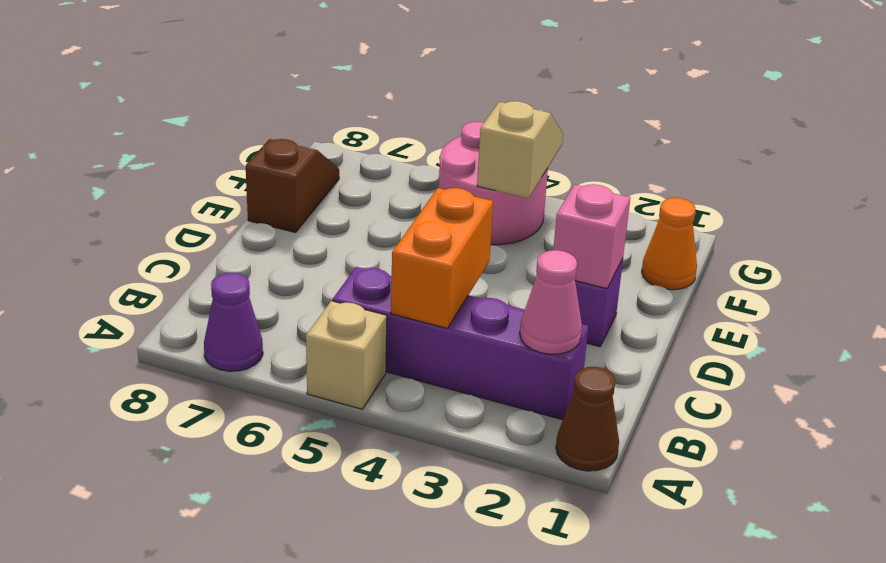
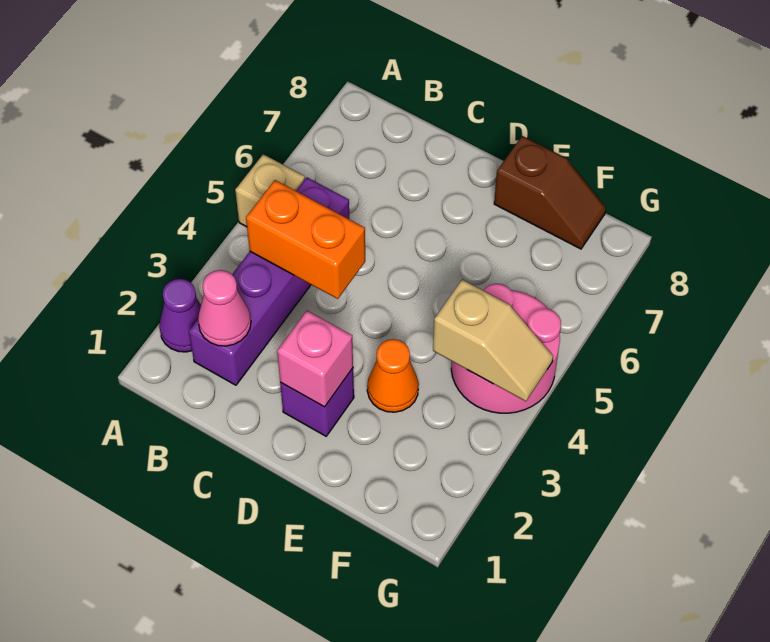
brown cone A1 level 1 -> none
purple cone A7 level 1 -> purple cone A2 level 1
orange cone F1 level 1 -> orange cone E3 level 1

